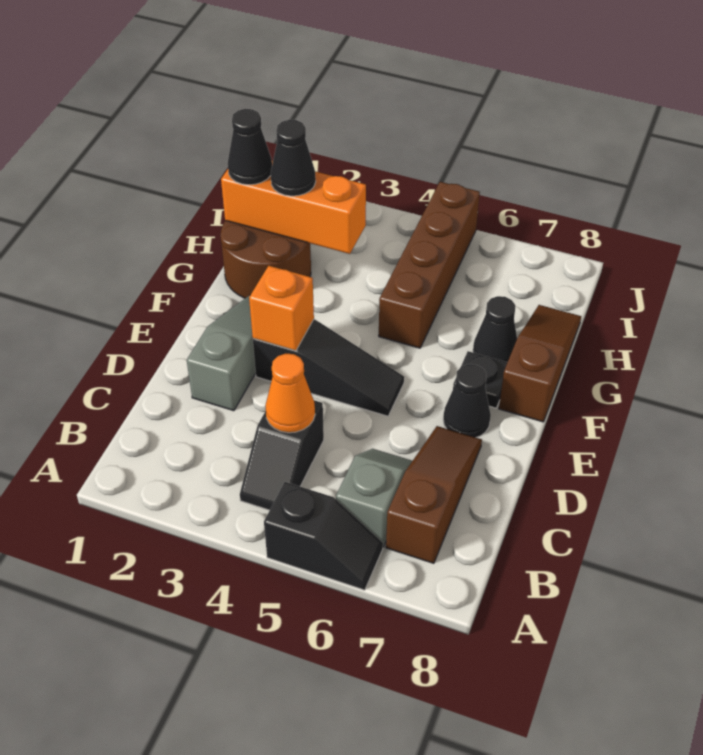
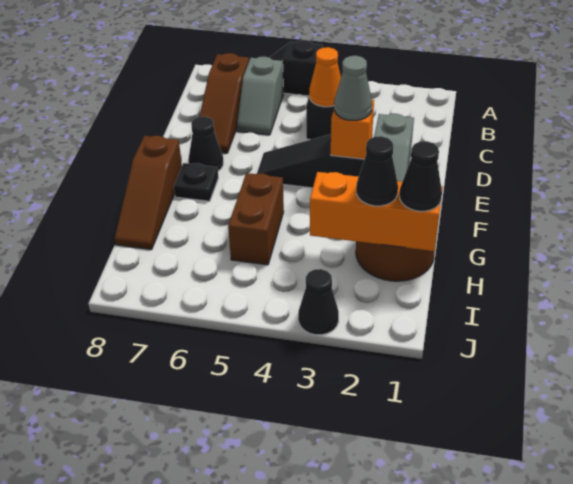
none -> grey cone E3 level 3
brown brick G5:J5 level 1 -> brown brick G5:H5 level 1
black cone G7 level 1 -> black cone J3 level 1

